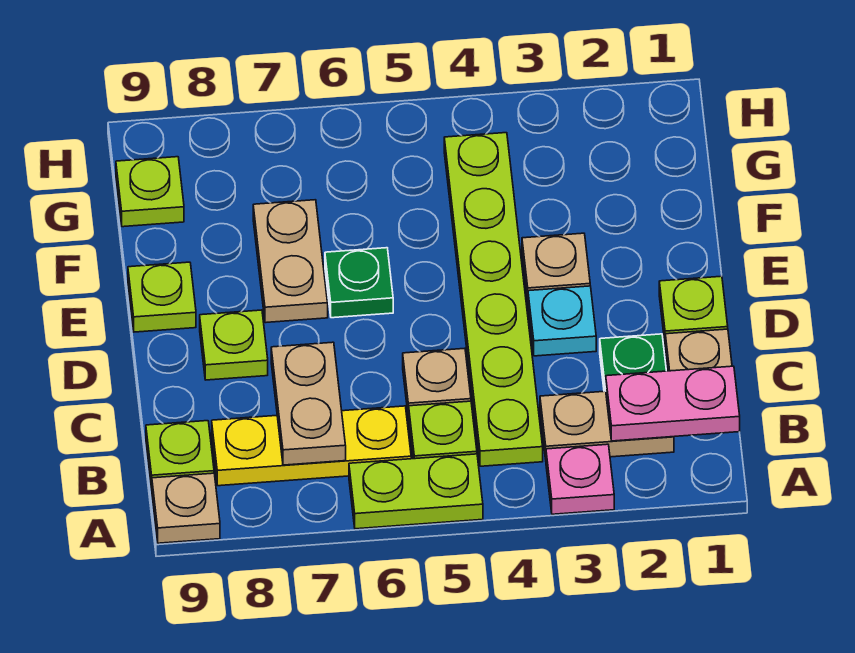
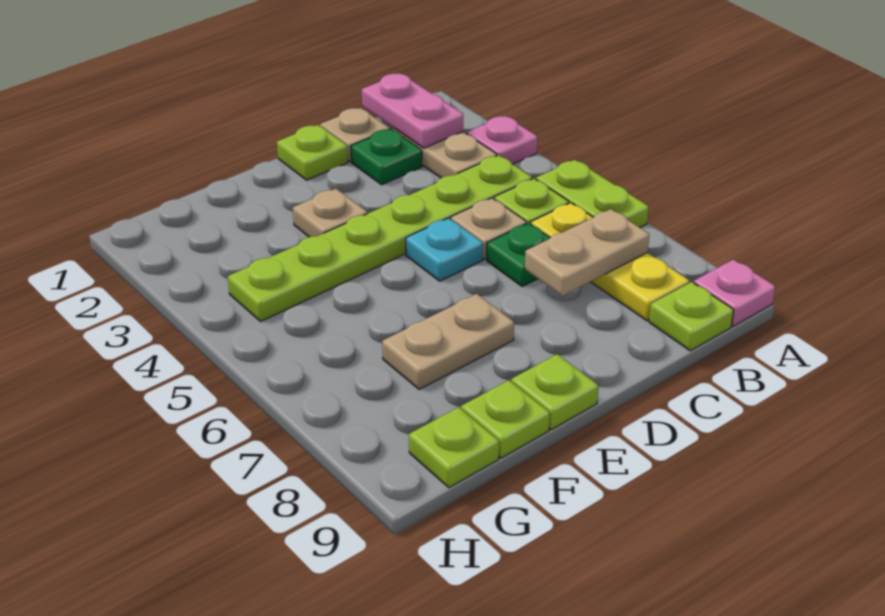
tan plate A9 level 1 -> pink plate A9 level 1
cyan plate D3 level 1 -> cyan plate D5 level 1
lime plate D8 level 1 -> lime plate F9 level 1
green plate E6 level 1 -> green plate C6 level 1

